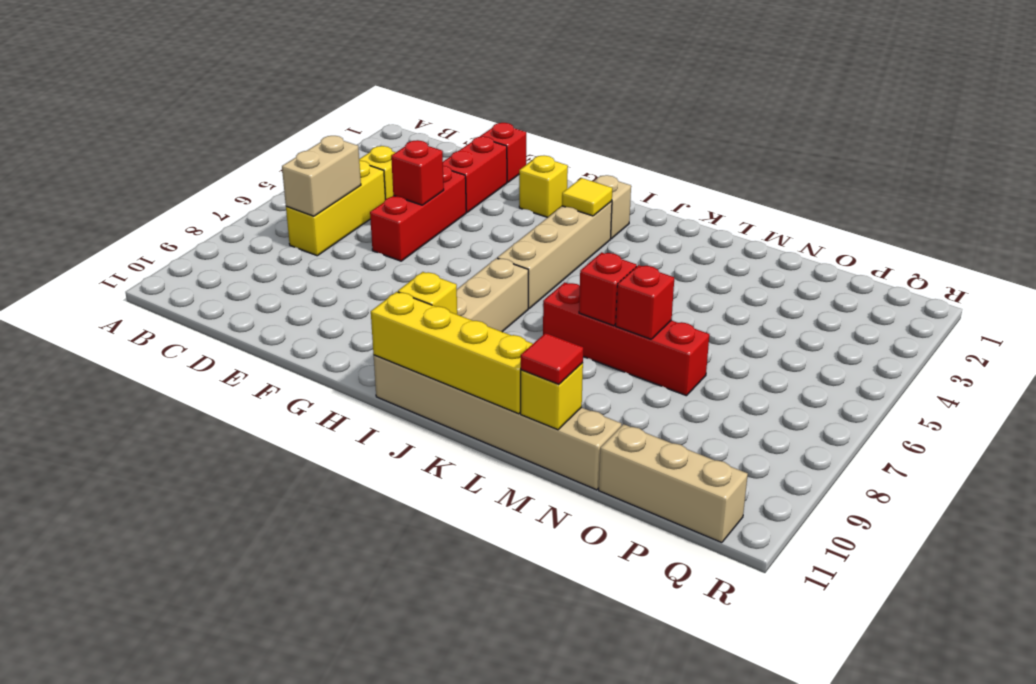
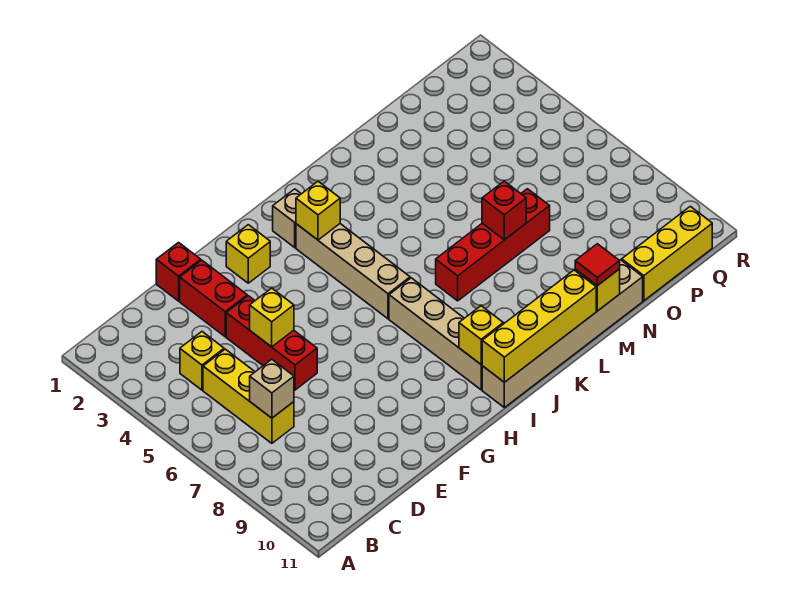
tan brick C6:C7 level 2 -> tan brick C7 level 2
red brick E5 level 2 -> yellow brick E5 level 2
yellow tile I3 level 2 -> yellow brick I3 level 2
red brick L7 level 2 -> none
tan brick O11:Q11 level 1 -> yellow brick O11:Q11 level 1

